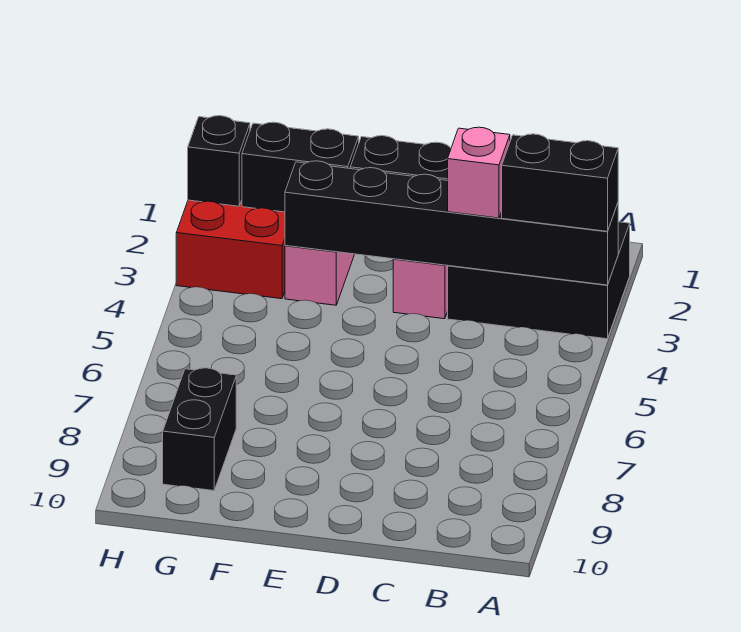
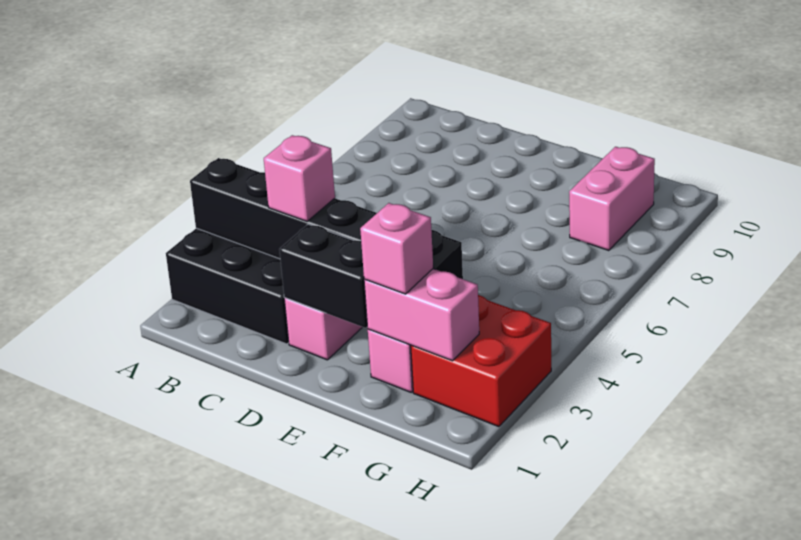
black brick A3:B3 level 3 -> none
black brick F2:G2 level 2 -> pink brick F2:G2 level 2
none -> pink brick F2 level 3
black brick G8:G9 level 1 -> pink brick G8:G9 level 1
black brick H2 level 2 -> none

